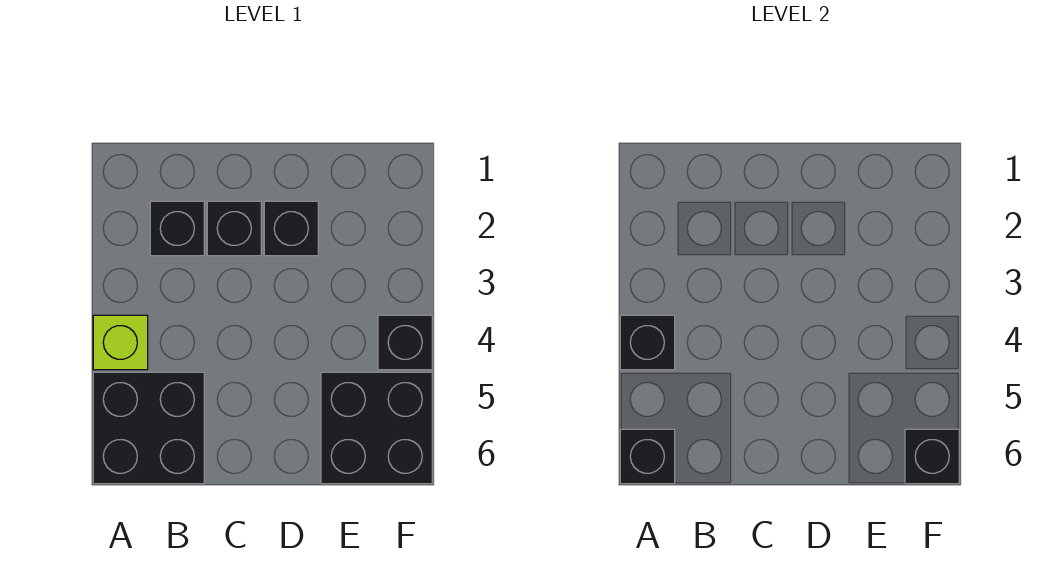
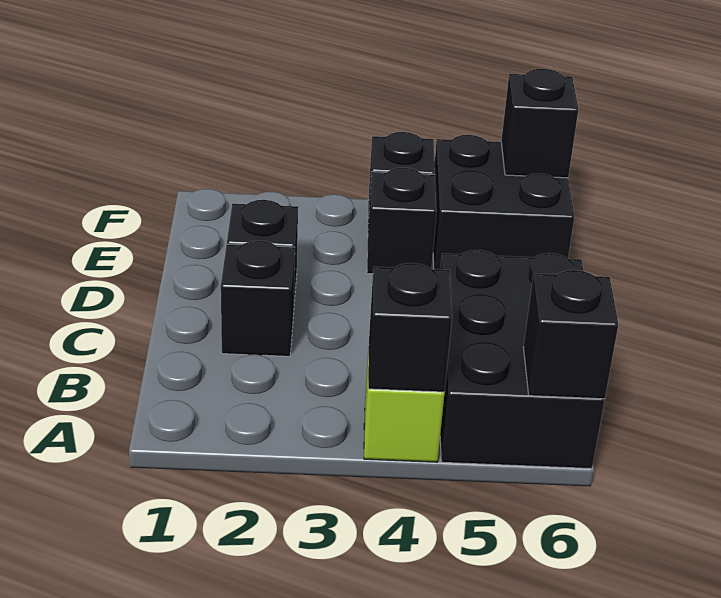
black brick A5:B6 level 1 -> black brick A5:C6 level 1
black brick B2 level 1 -> black brick E4 level 1

